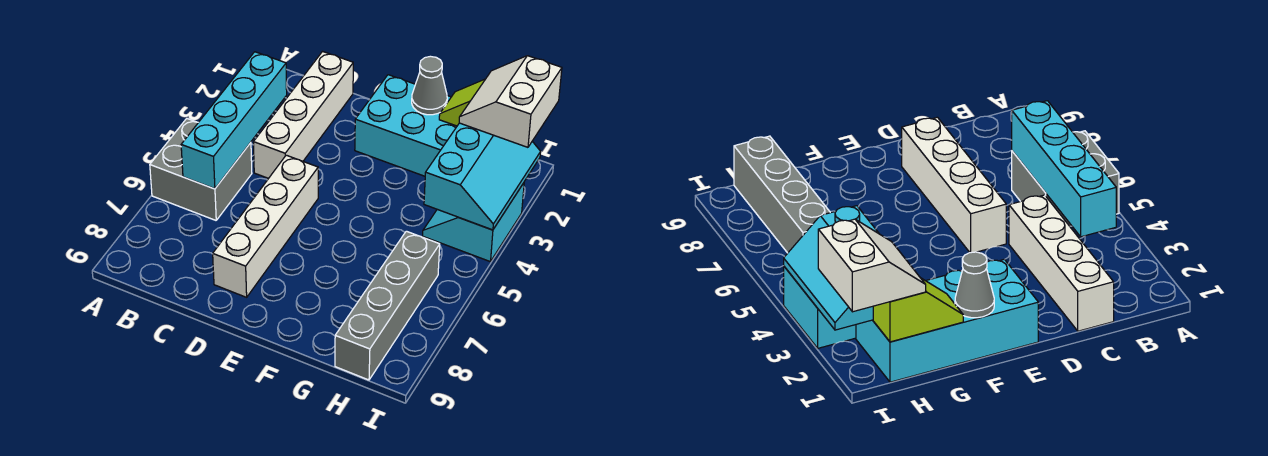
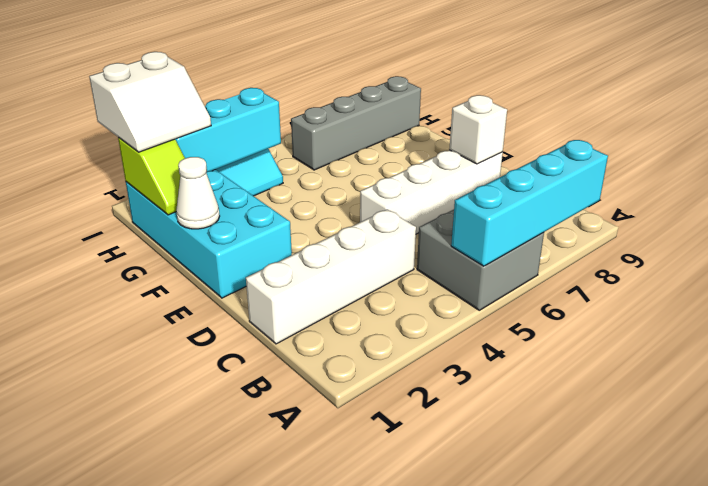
cyan brick B3:B6 level 2 -> cyan brick A5:A8 level 2
none -> white brick D8 level 2
grey cone F1 level 2 -> white cone F1 level 2

